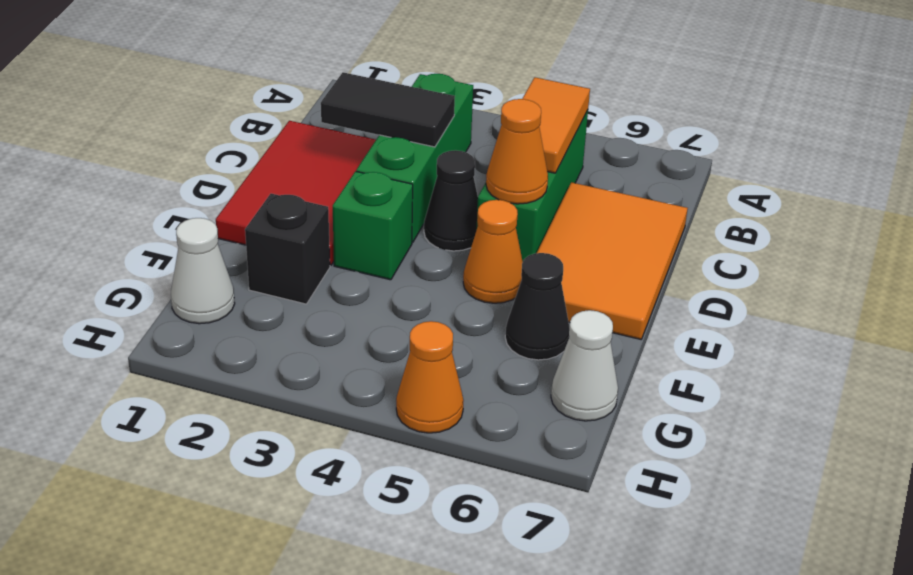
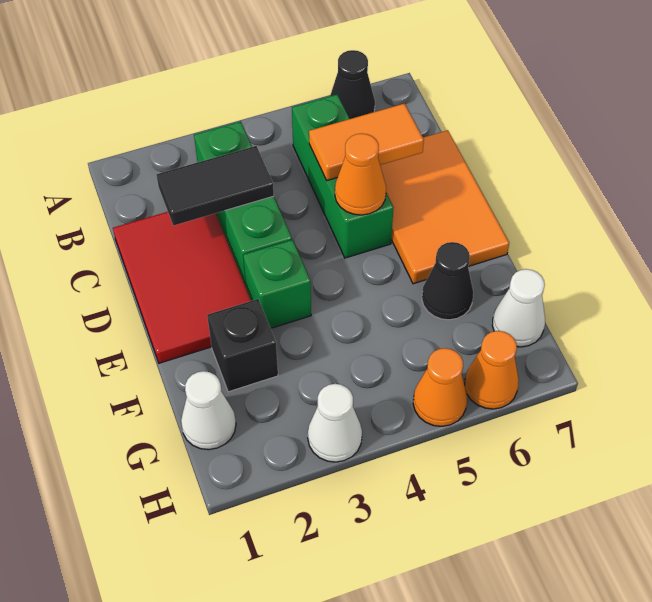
orange tile B5:C5 level 2 -> orange tile C5:C6 level 2
black cone D4 level 1 -> black cone A6 level 1
orange cone E5 level 1 -> orange cone H6 level 1
none -> white cone H3 level 1

